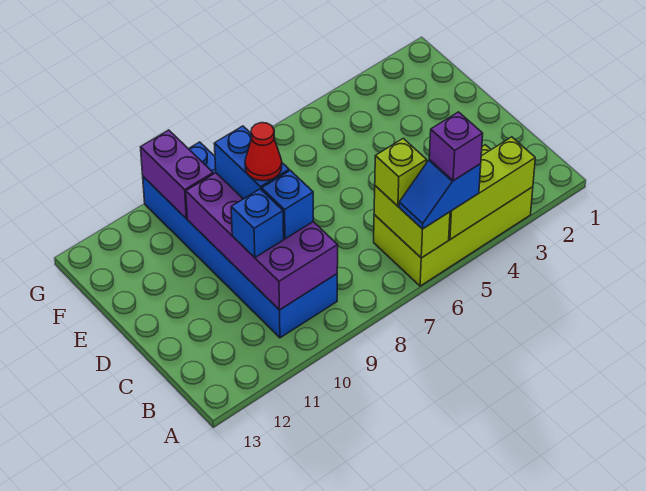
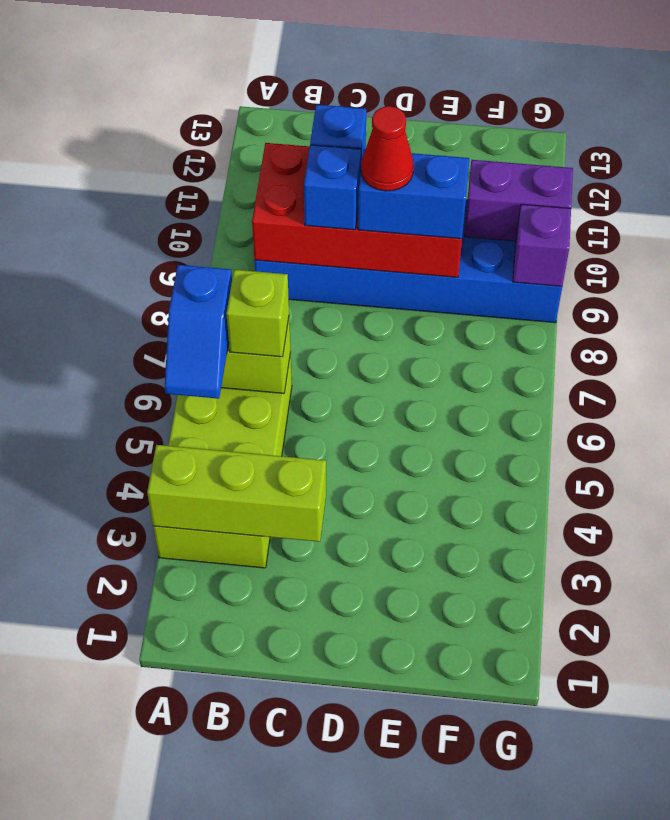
lime brick A3:A5 level 2 -> lime brick A3:C3 level 2
blue slope A5:A6 level 3 top 5 -> blue slope A5:A6 level 3 top 6
purple brick A5 level 4 -> purple brick G9 level 2
purple brick B9:E10 level 2 -> red brick B9:E10 level 2

